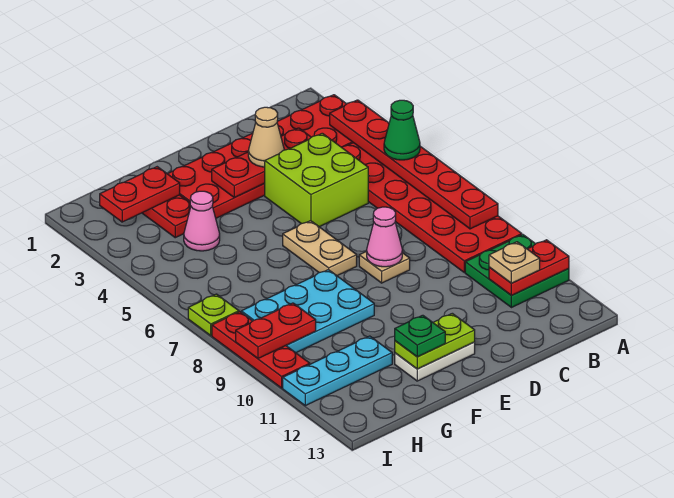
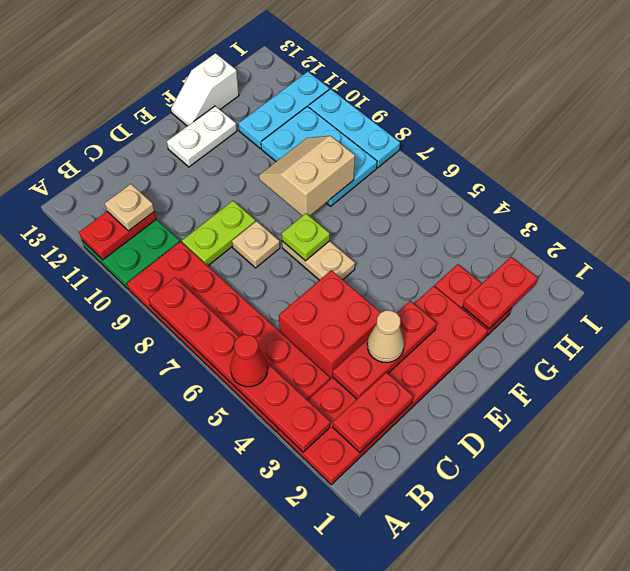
green cone A5 level 3 -> red cone A5 level 3
lime brick C4:D5 level 1 -> red brick C4:D5 level 1
pink cone D8 level 2 -> none
lime plate E12:F12 level 2 -> lime plate C9:D9 level 1
cyan plate F8:H9 level 1 -> cyan plate G8:H10 level 1
none -> tan slope F8:G9 level 2 top 8
green plate F12 level 3 -> none
none -> white slope F13:G13 level 1 top G
pink cone G4 level 1 -> none
red plate H9:I9 level 2 -> red plate B2:C2 level 2
lime plate I7 level 1 -> lime plate E7 level 2
red plate I8:I10 level 1 -> cyan plate I8:I10 level 1

